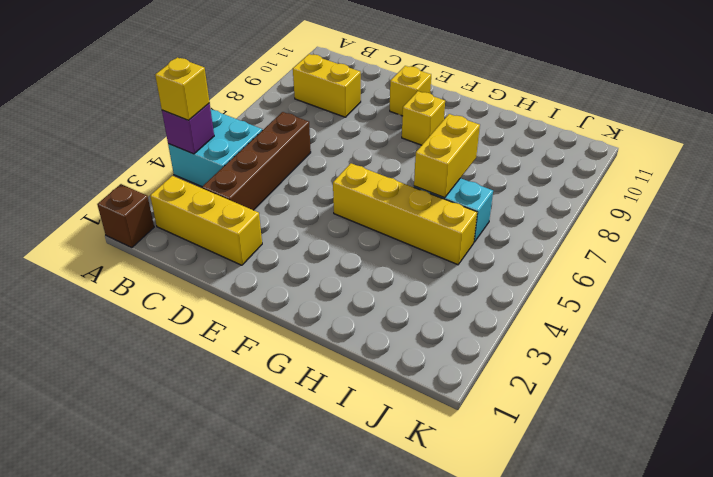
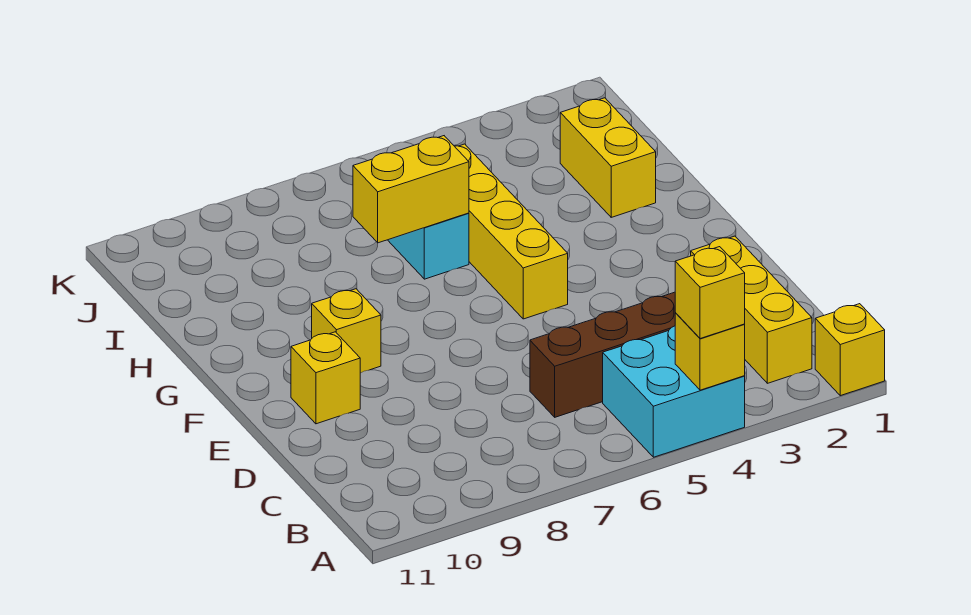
brown brick A1 level 1 -> yellow brick A1 level 1
purple brick A4 level 2 -> yellow brick A4 level 2
yellow brick B9:C9 level 1 -> yellow brick H2:I2 level 1

